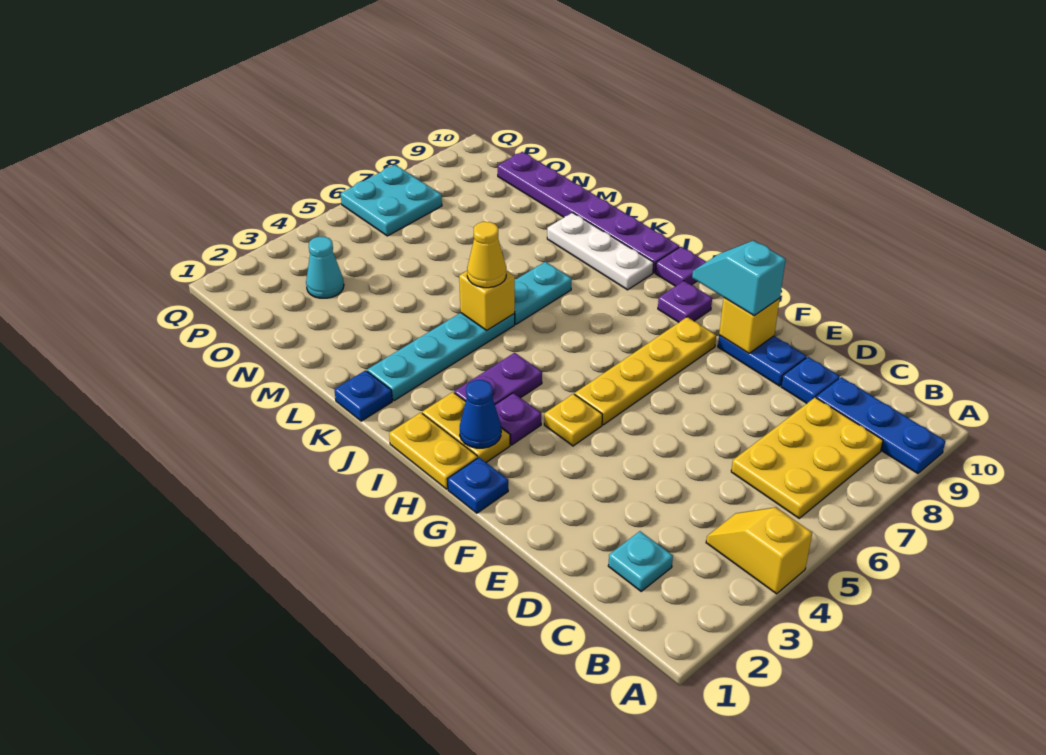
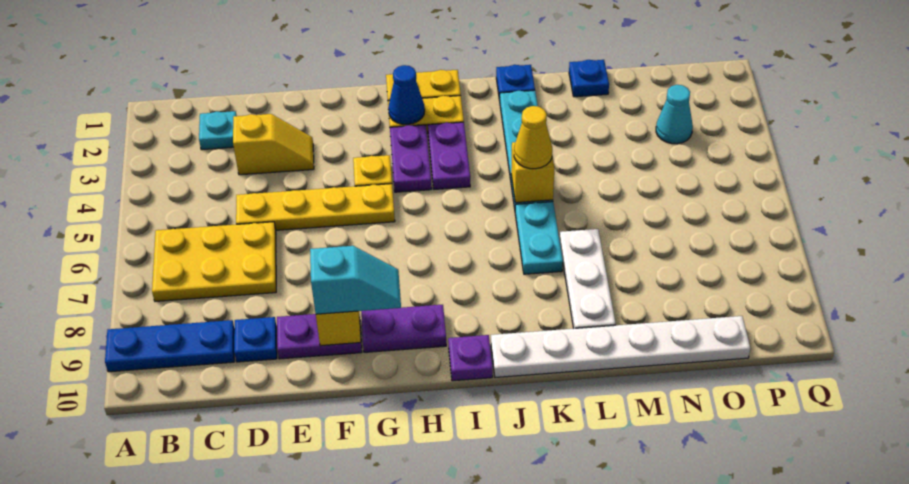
yellow slope A4:B4 level 1 top A -> yellow slope D3:E3 level 1 top D
yellow plate B6:C8 level 1 -> yellow plate B6:D7 level 1
blue plate E9:F9 level 1 -> purple plate E9:F9 level 1
blue plate G1 level 1 -> blue plate M1 level 1
yellow plate G5:G8 level 1 -> yellow plate D5:G5 level 1
purple plate H3 level 1 -> purple plate H3:H4 level 1
purple plate H9 level 1 -> purple plate G9:H9 level 1
white plate J9:L9 level 1 -> white plate L7:L9 level 1
purple plate J10:O10 level 1 -> white plate J10:O10 level 1
cyan plate P6:Q7 level 1 -> none

